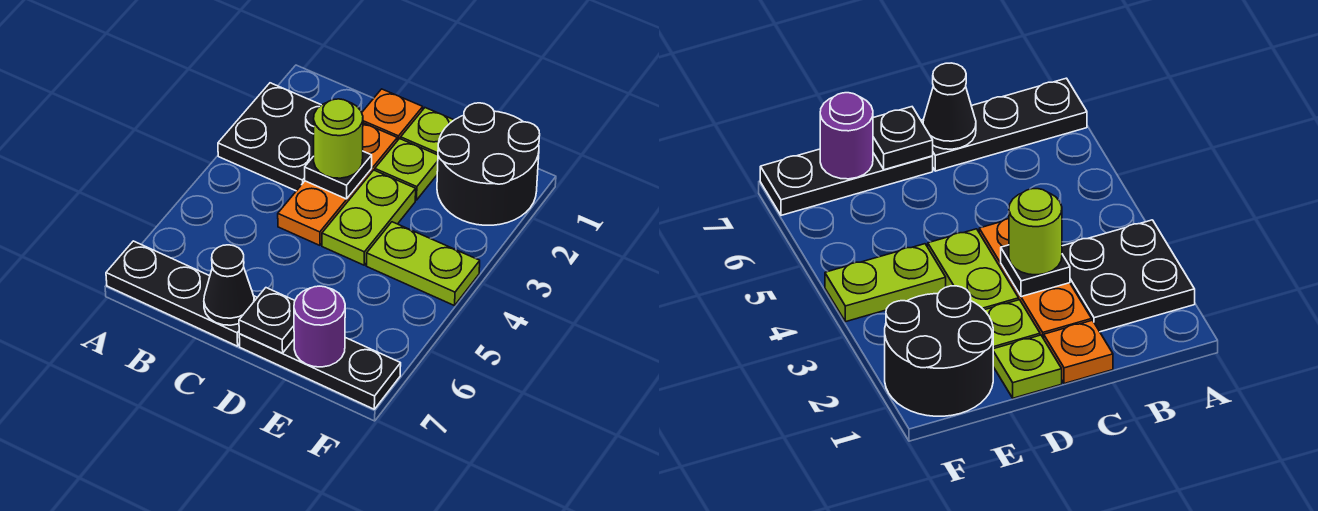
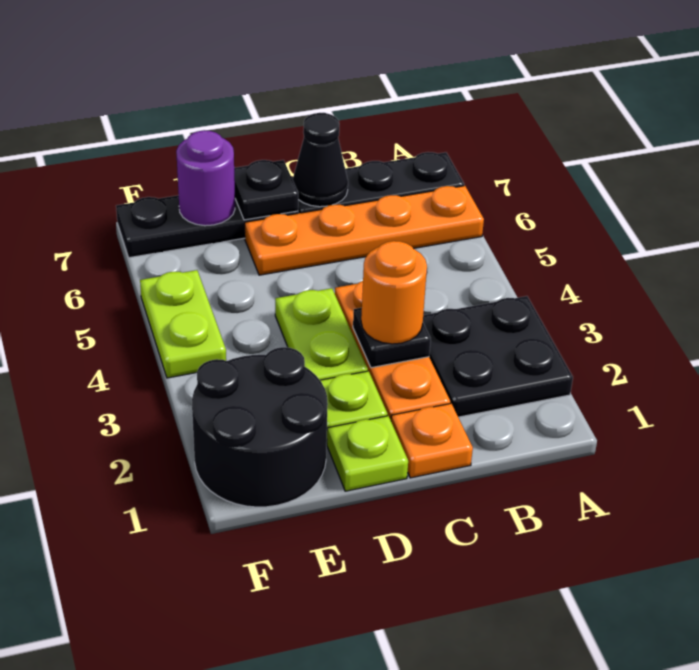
none -> orange plate A6:D6 level 1
lime round brick C3 level 3 -> orange round brick C3 level 3
lime plate E4:F4 level 1 -> lime plate F4:F5 level 1

